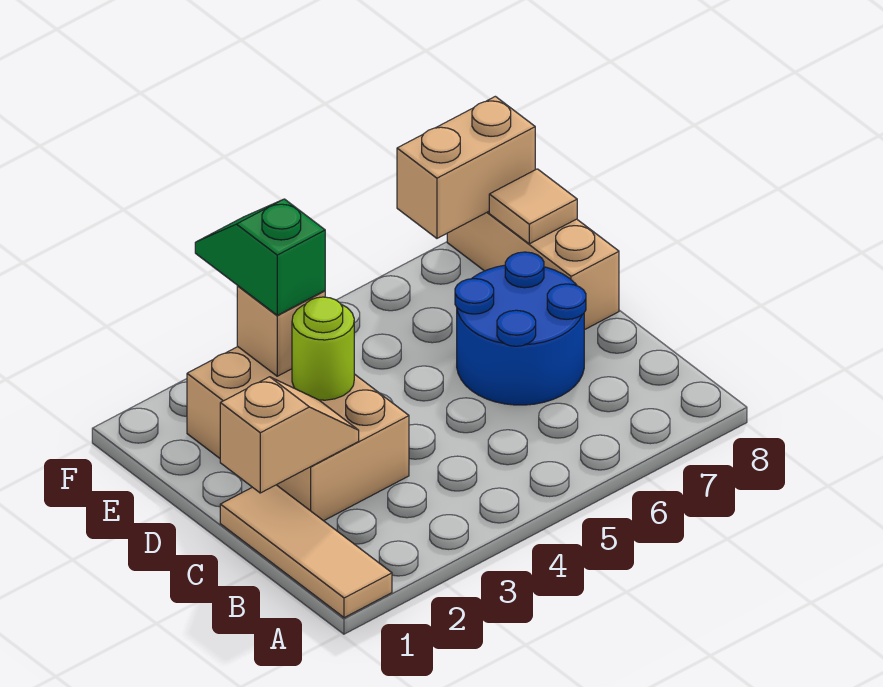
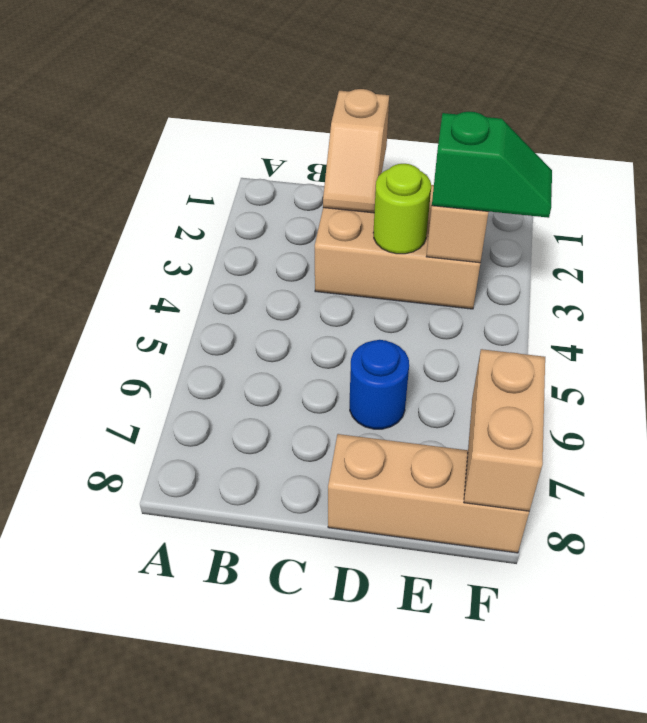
tan tile A1:C1 level 1 -> none
blue round brick C6:D7 level 1 -> blue round brick D6 level 1
tan tile E8 level 2 -> none

